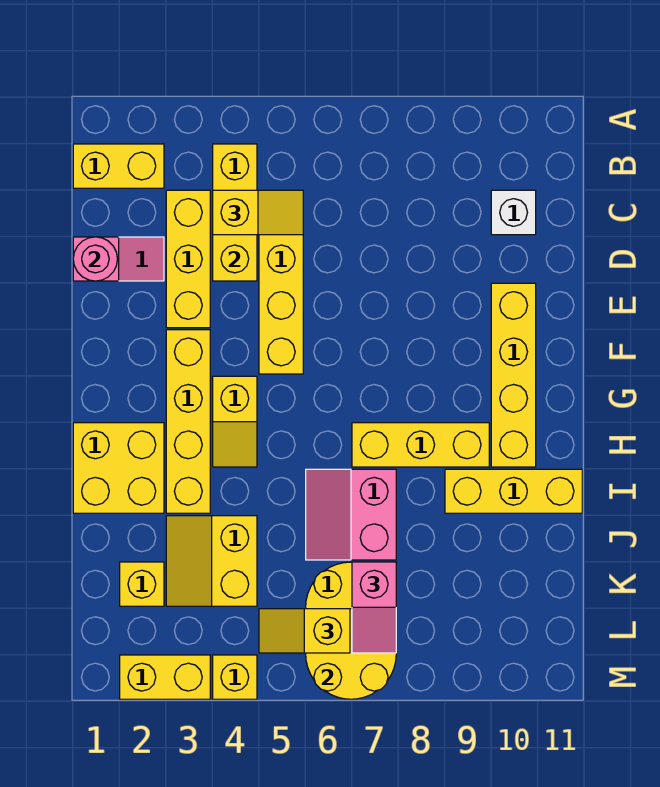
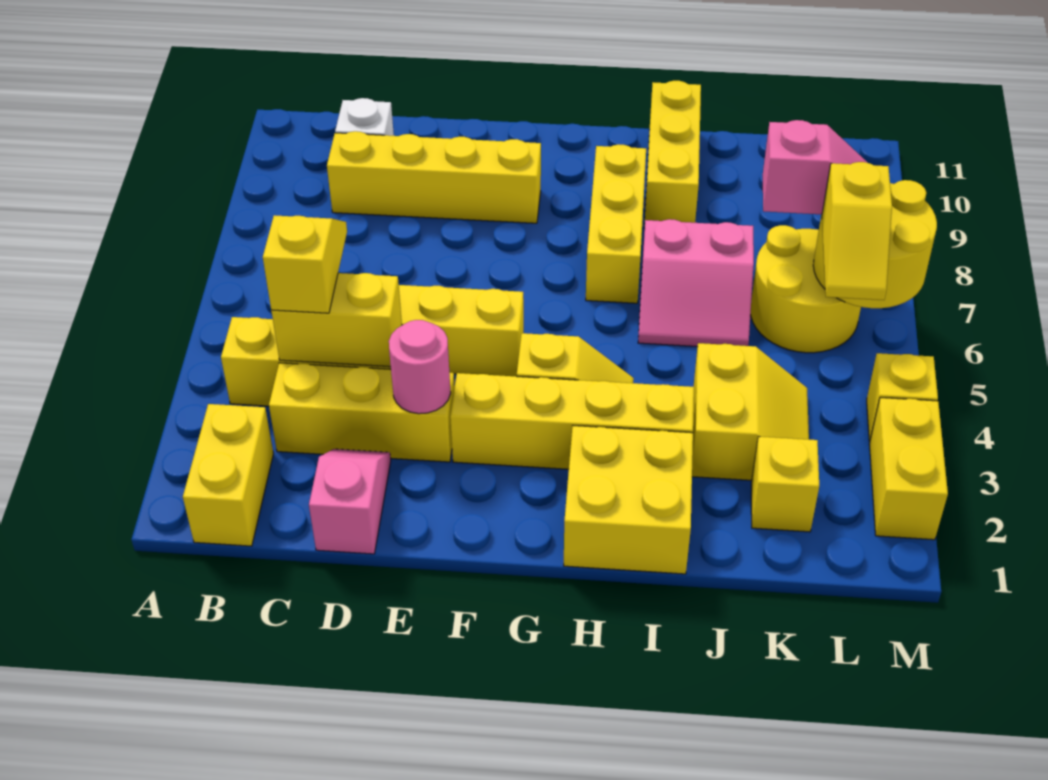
pink round brick D1 level 2 -> pink round brick E3 level 2
yellow brick E10:H10 level 1 -> yellow brick C9:F9 level 1
yellow slope J3:K4 level 1 top 4 -> yellow slope J3:K4 level 1 top J

